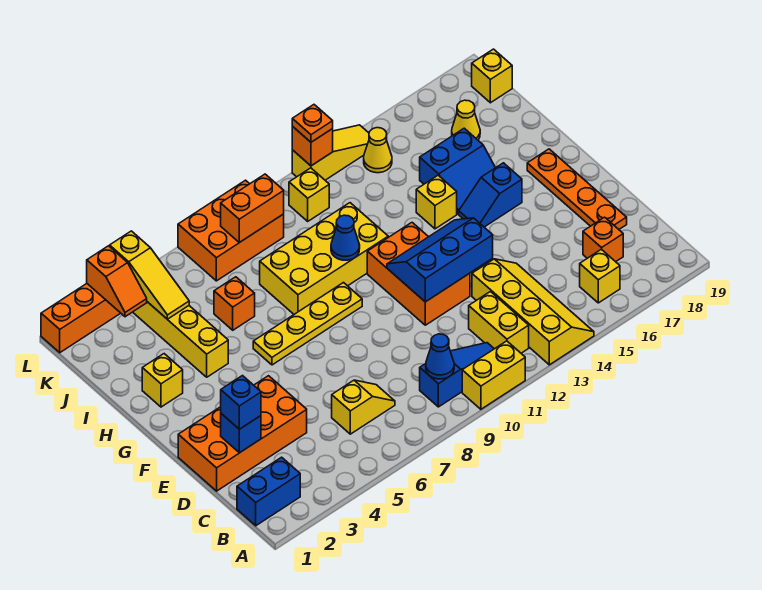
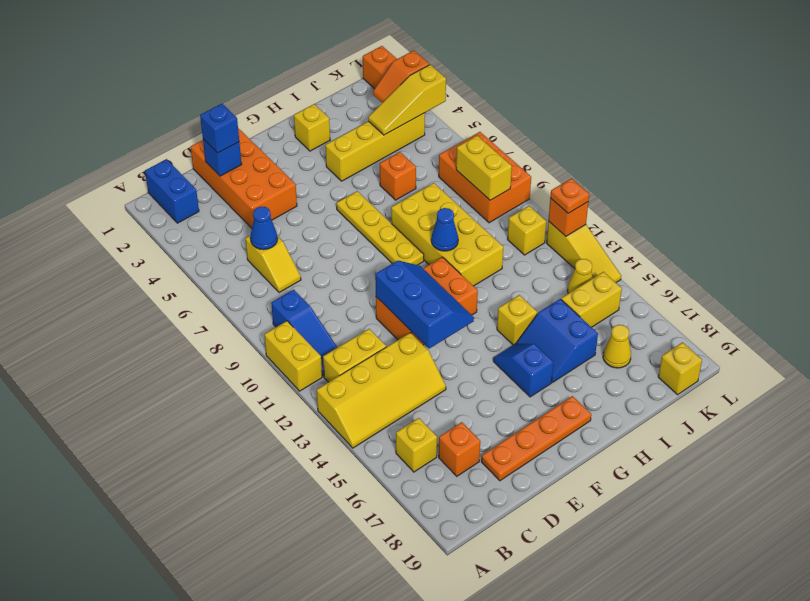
blue cone B9 level 2 -> blue cone C6 level 2
none -> yellow brick J15:K15 level 1
orange brick K8:K9 level 2 -> yellow brick K8:K9 level 2

